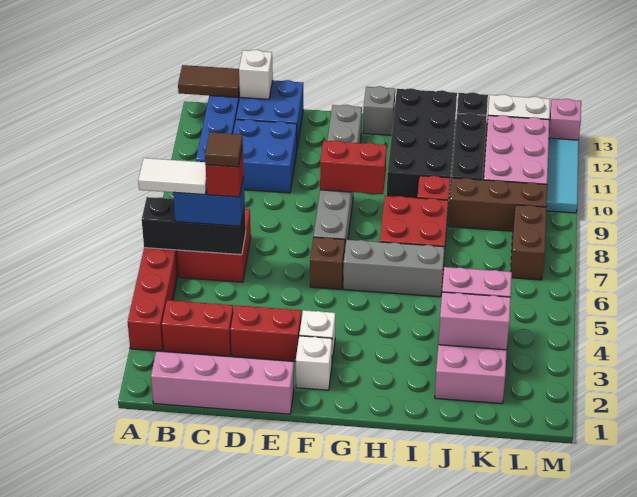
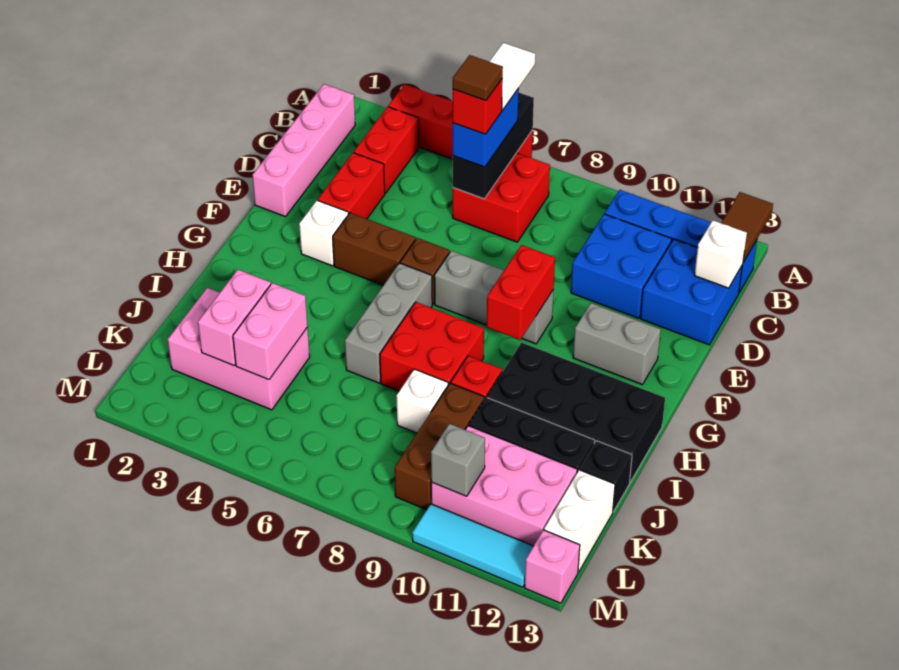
white brick F2 level 1 -> white brick J8 level 1
grey brick G13 level 1 -> grey brick L10 level 2
brown brick L7:L8 level 1 -> brown brick F4:F5 level 1

